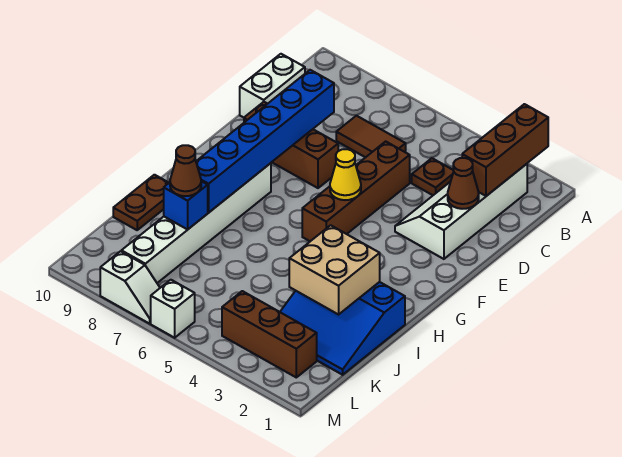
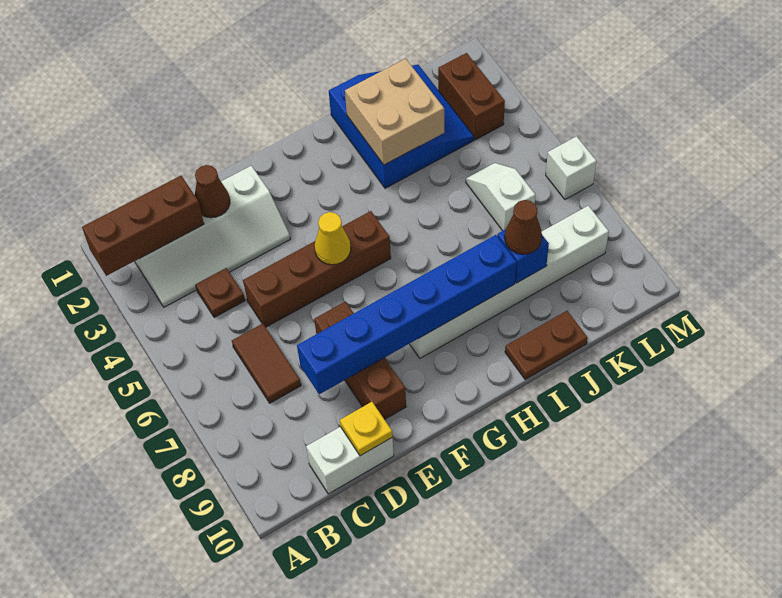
none -> yellow plate D10 level 2
brown brick L2:L4 level 1 -> brown brick L2:L3 level 1
white slope M7:M8 level 1 top 8 -> white slope K5:K6 level 1 top 6

